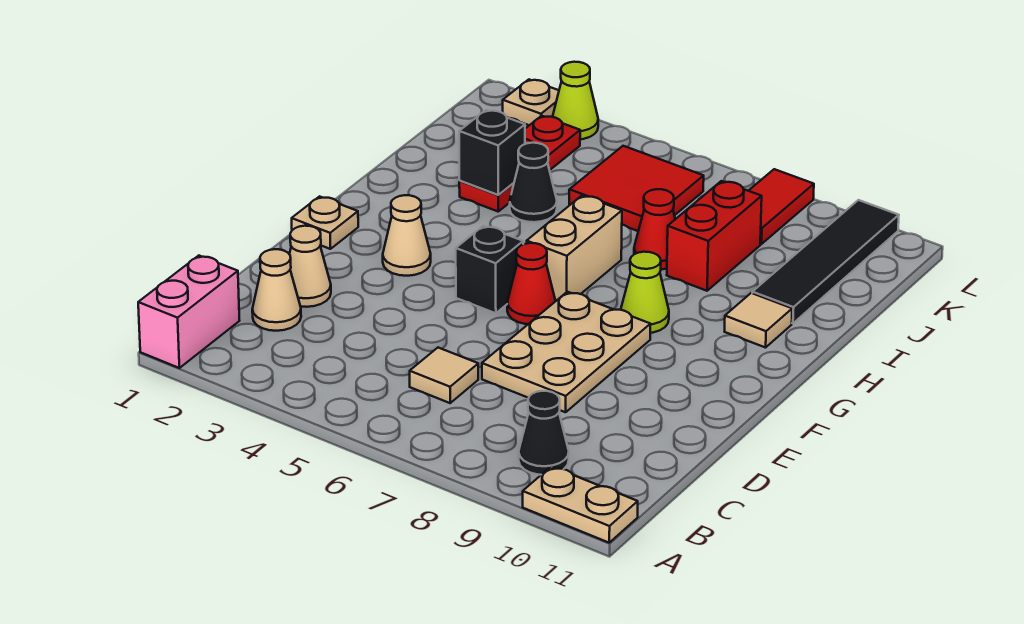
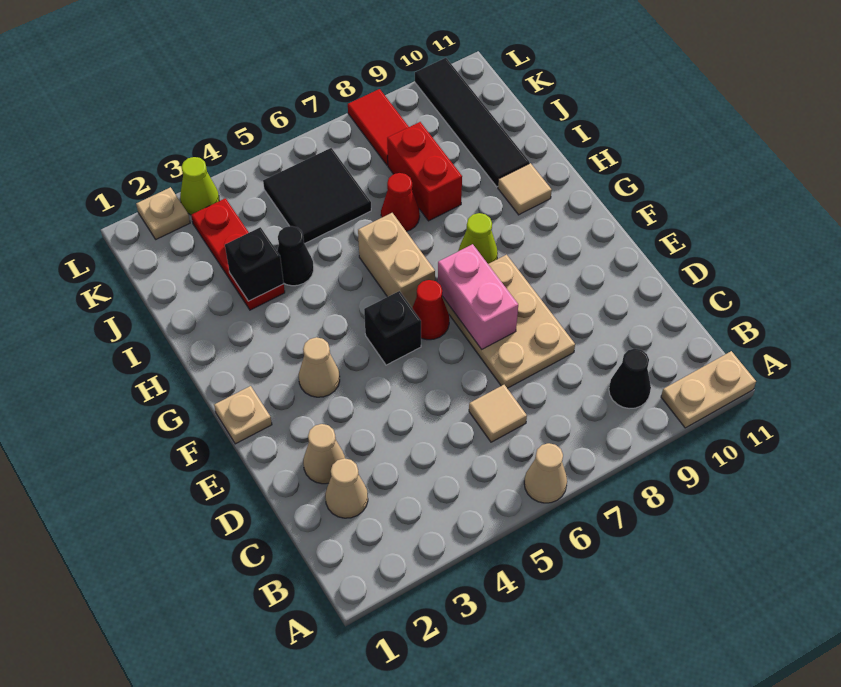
pink brick A1:B1 level 1 -> pink brick E7:F7 level 2
none -> tan cone A6 level 1
red tile J5:K6 level 1 -> black tile J5:K6 level 1

